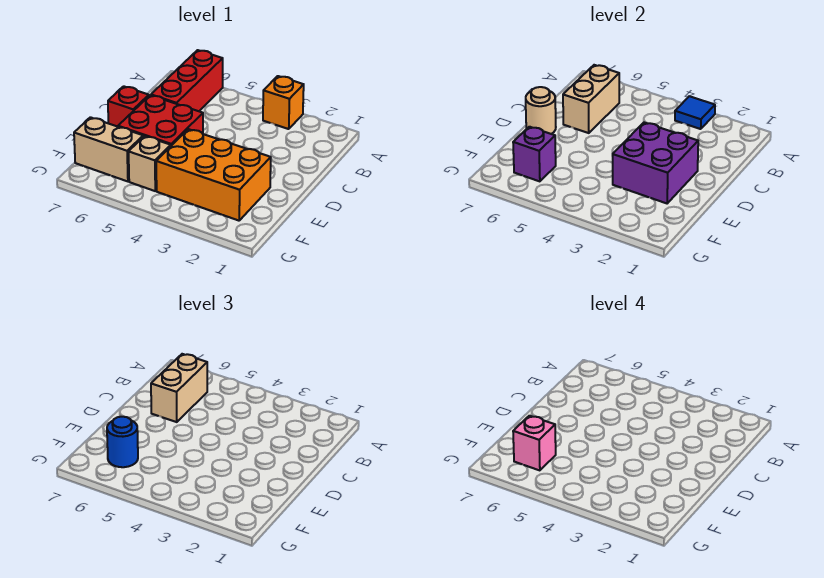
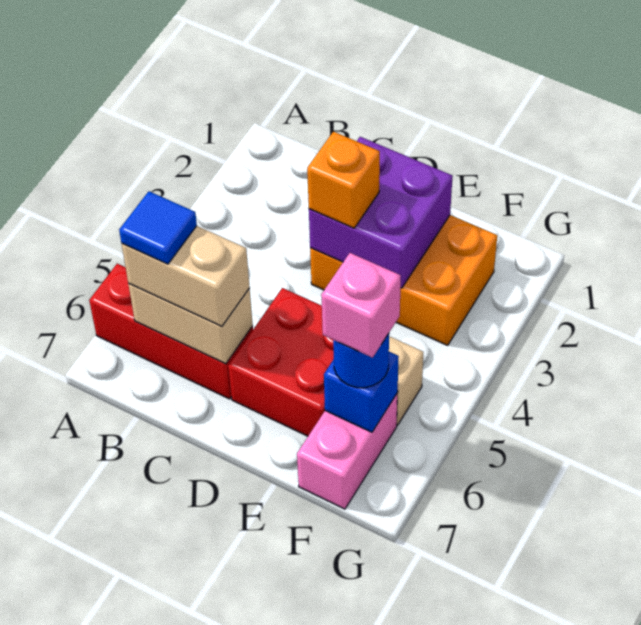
orange brick A3 level 1 -> orange brick D3 level 3
blue tile A3 level 2 -> blue tile B6 level 4
red brick D7 level 1 -> none
tan round brick D7 level 2 -> none
orange brick E2:F4 level 1 -> orange brick D2:F3 level 1
tan brick F6:F7 level 1 -> pink brick F6:F7 level 1
purple brick F6 level 2 -> blue brick F6 level 2

